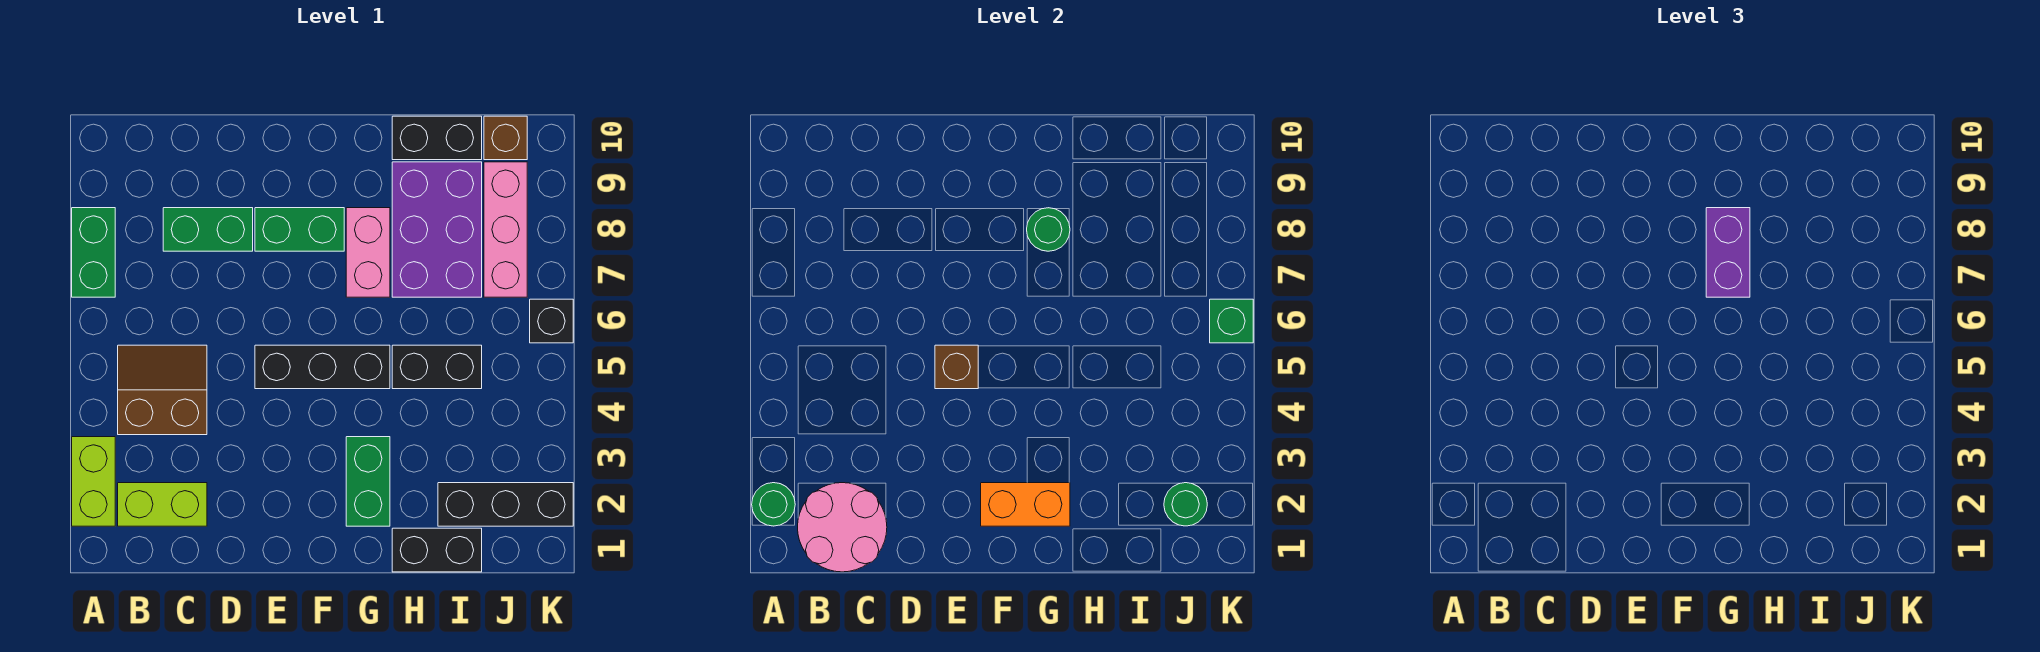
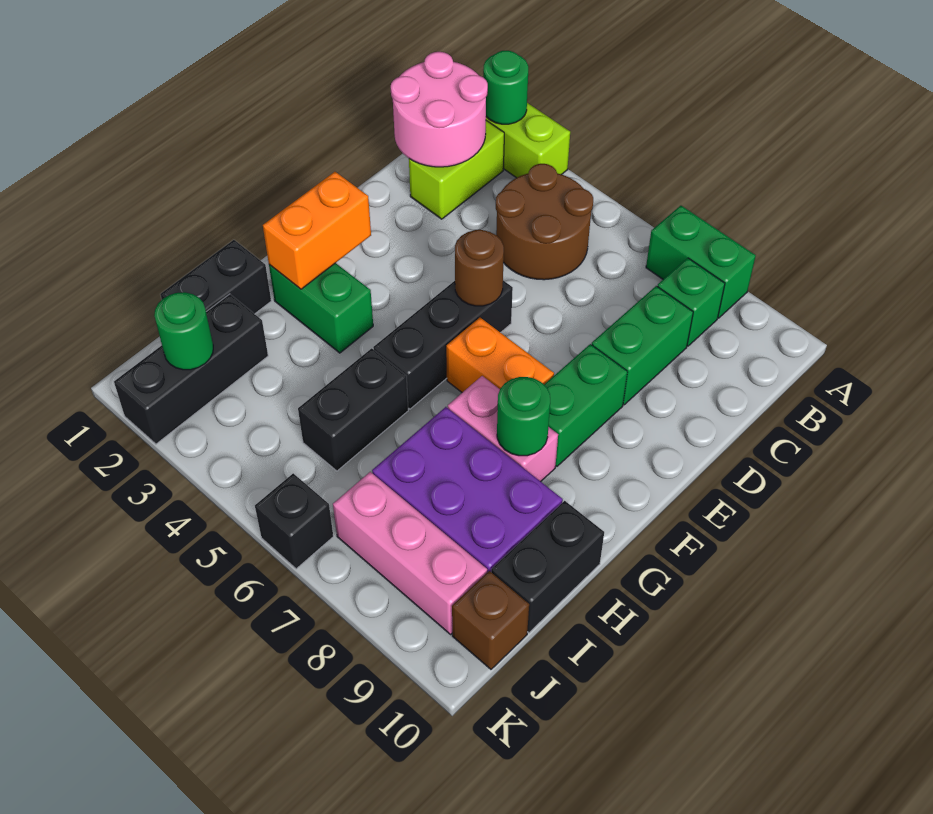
brown slope B4:C5 level 1 top 4 -> brown round brick B4:C5 level 1
brown brick E5 level 2 -> brown round brick E5 level 2
none -> orange brick F6:F7 level 1
purple brick G7:G8 level 3 -> none
green brick K6 level 2 -> green brick B8 level 1

